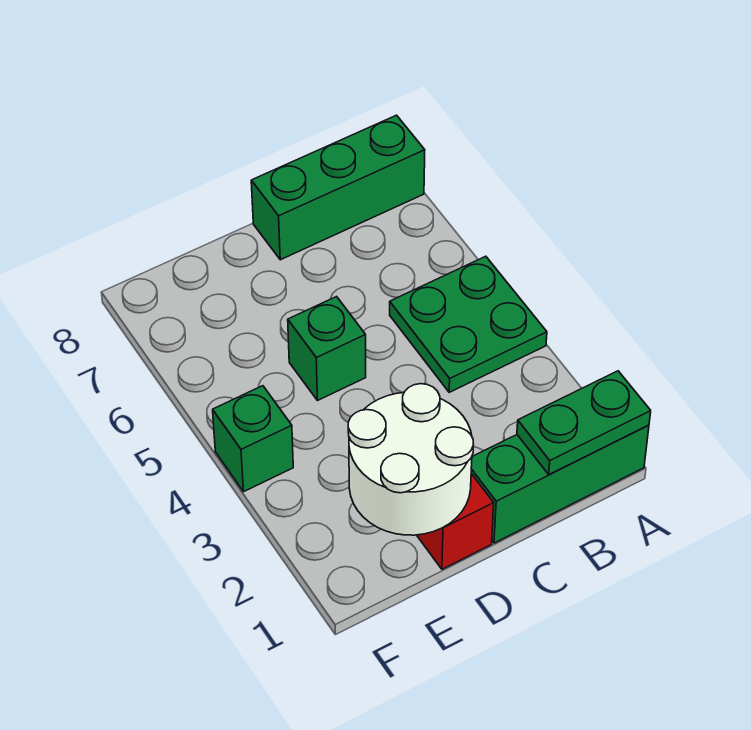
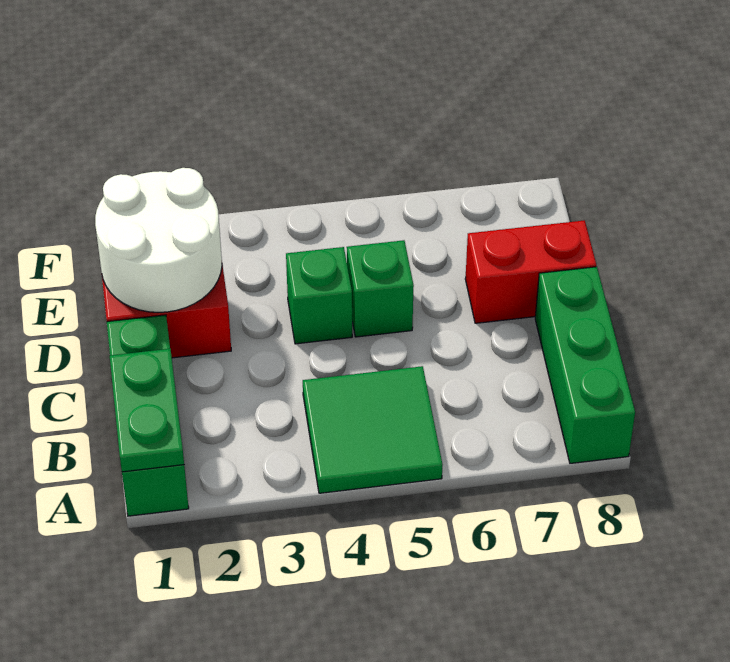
green plate A4:B5 level 1 -> green tile A4:B5 level 1
none -> red brick D7:D8 level 1
green brick F4 level 1 -> green brick D4 level 1

